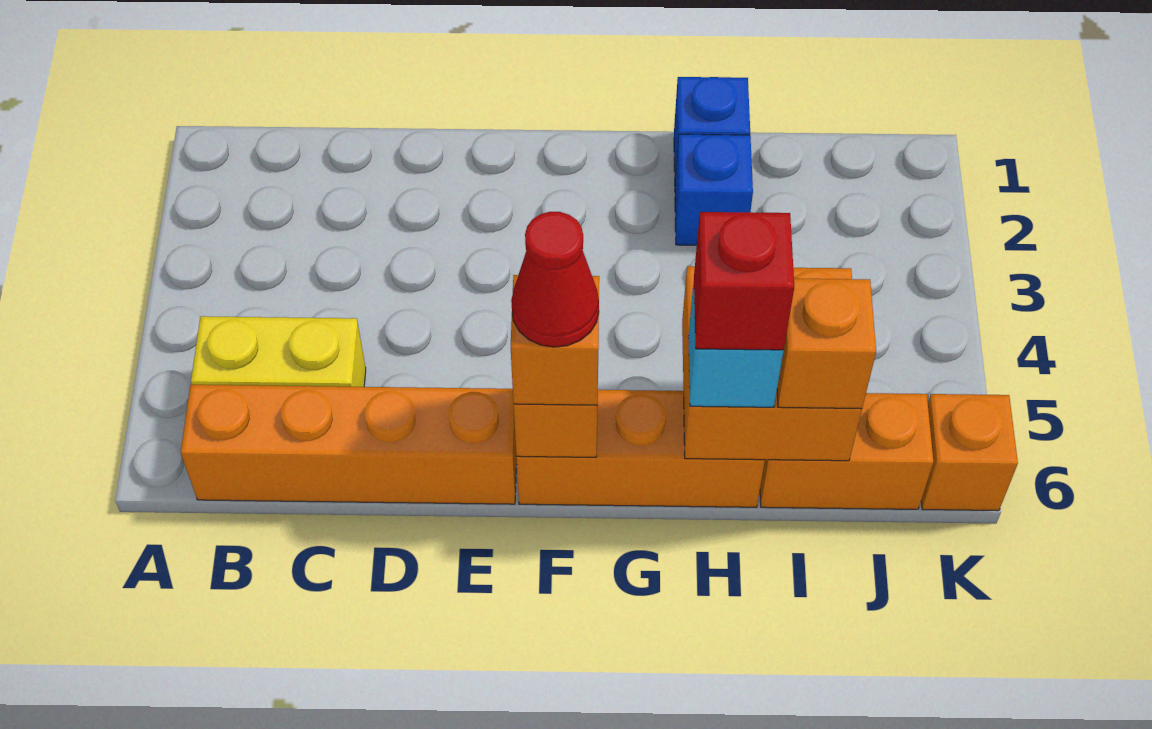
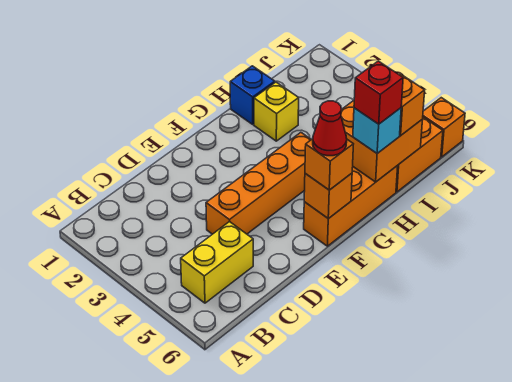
orange brick B6:E6 level 1 -> orange brick D4:G4 level 1
blue brick H2 level 1 -> yellow brick H2 level 1

